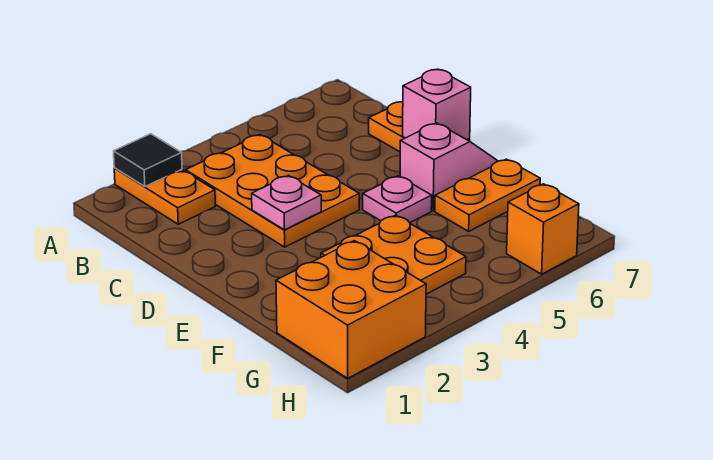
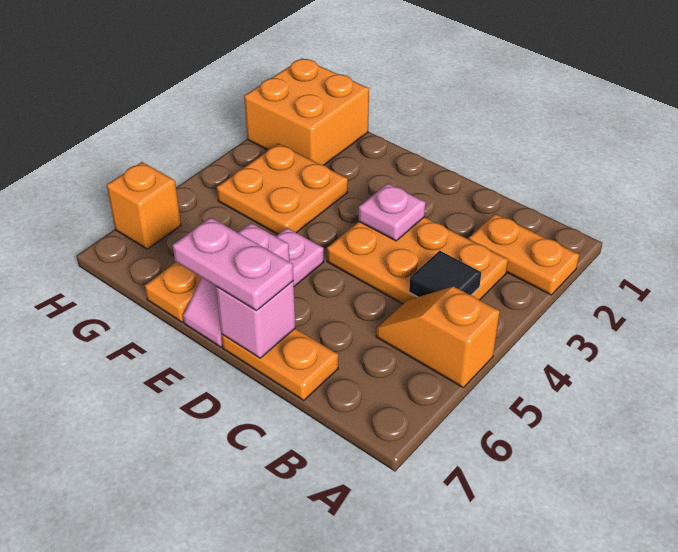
black tile A2 level 2 -> black tile B4 level 2
none -> orange slope A5:B5 level 1 top A
none -> pink plate D7:E7 level 3

